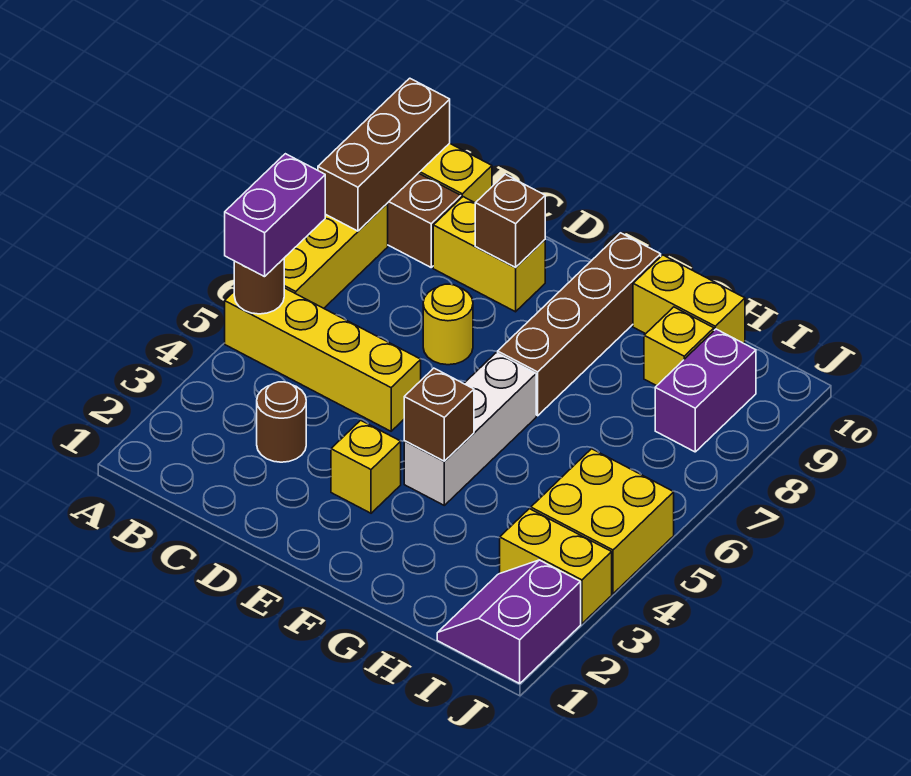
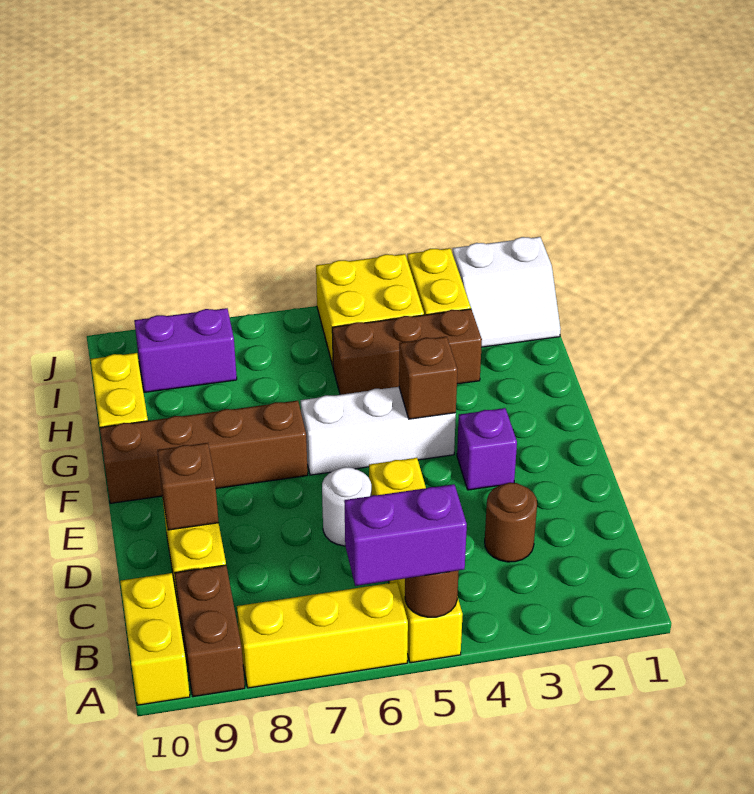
brown brick A8:A10 level 2 -> brown brick H3:H5 level 1
none -> white round brick D6 level 1
yellow round brick D7 level 1 -> none
yellow brick E3 level 1 -> purple brick E3 level 1
yellow brick H9 level 1 -> none
purple slope I1:J2 level 1 top J -> white slope I1:J2 level 1 top J

